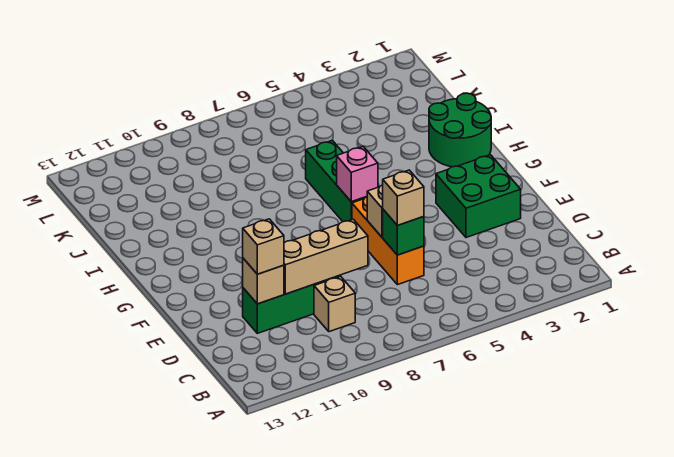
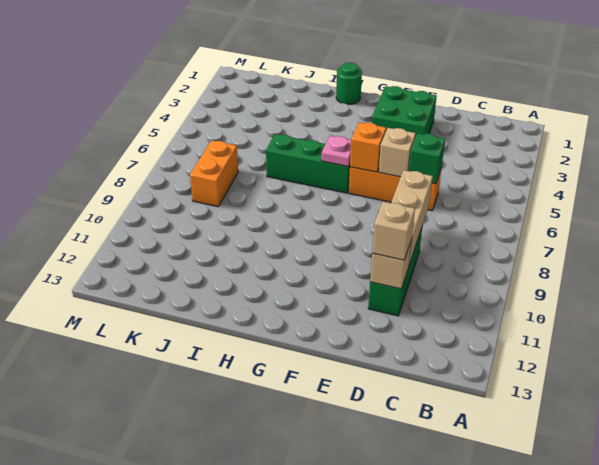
tan brick C9 level 1 -> none
tan brick D6 level 3 -> none
none -> orange brick F6 level 2
pink brick G6 level 2 -> pink plate G6 level 2
green round brick H1:I2 level 1 -> green round brick H1 level 1
none -> orange brick K7:K8 level 1

